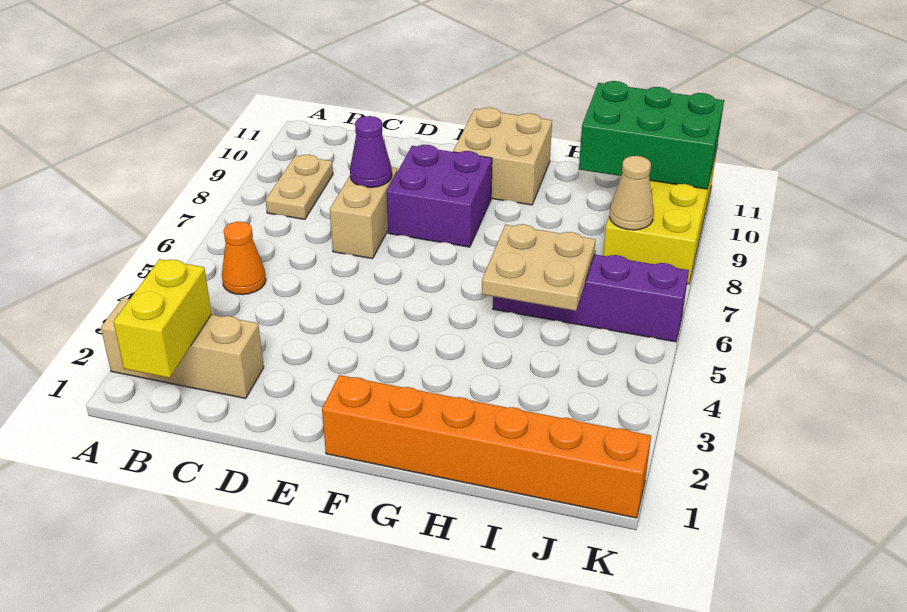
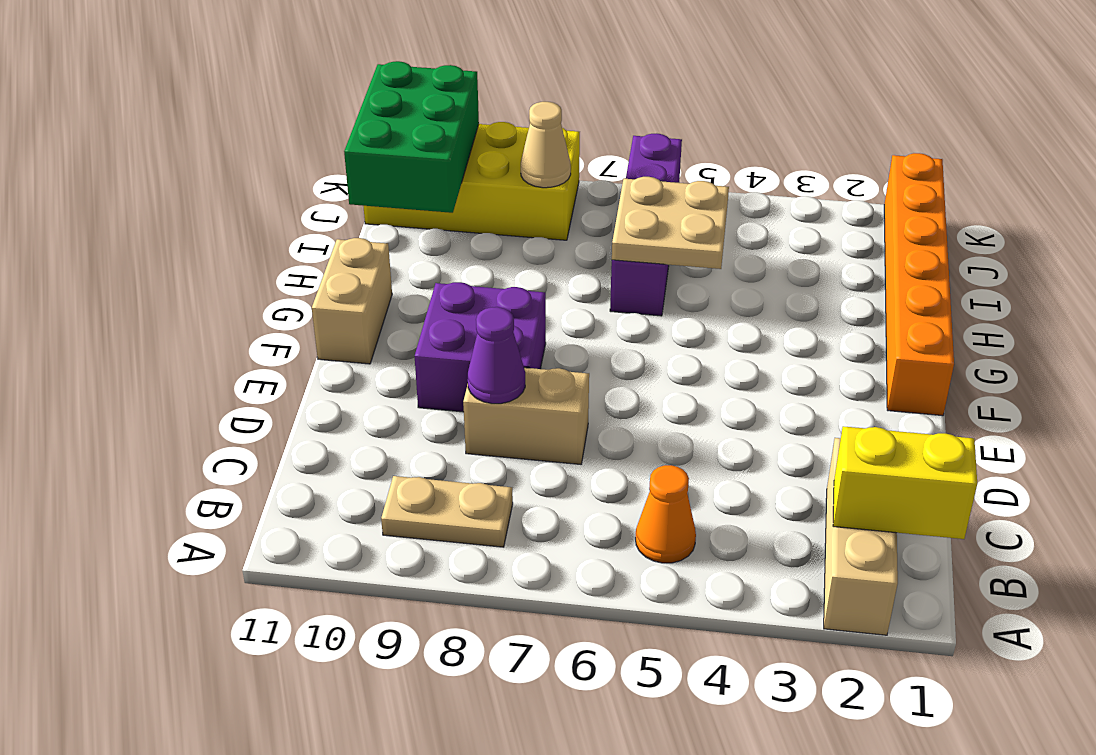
tan brick F10:G11 level 1 -> tan brick F11:G11 level 1

